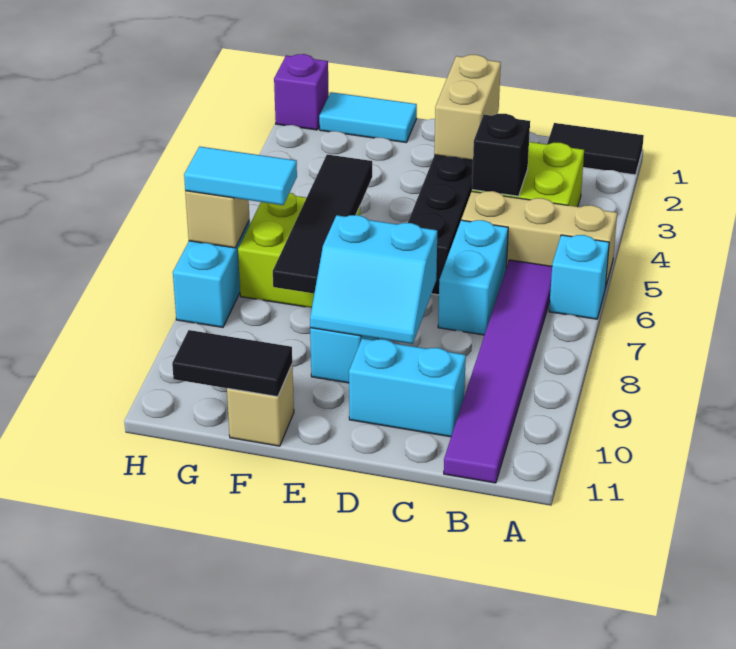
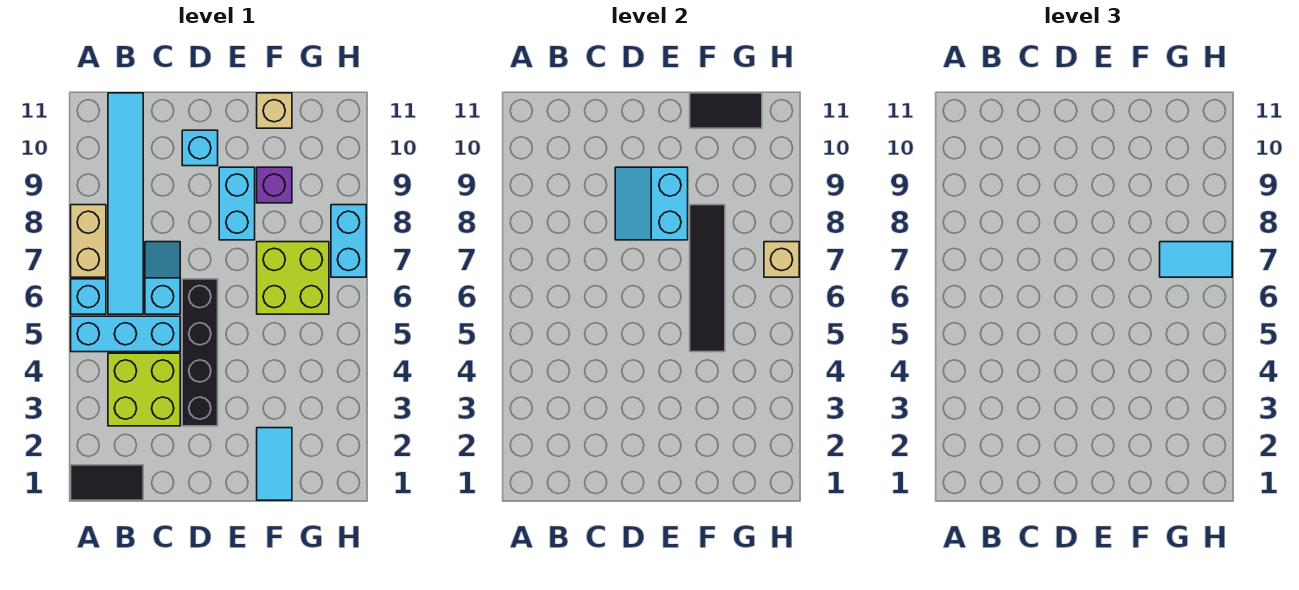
tan brick A5:C5 level 1 -> cyan brick A5:C5 level 1
purple tile B6:B11 level 1 -> cyan tile B6:B11 level 1
black brick C4 level 2 -> none
cyan brick C6:C7 level 1 -> cyan slope C6:C7 level 1 top 6
cyan brick C10:D10 level 1 -> cyan brick D10 level 1
tan brick D2:D3 level 2 -> tan brick A7:A8 level 1
cyan slope D8:E9 level 2 top 8 -> cyan slope D8:E9 level 2 top E
cyan tile F1:G1 level 1 -> cyan tile F1:F2 level 1
purple brick H1 level 1 -> purple brick F9 level 1

